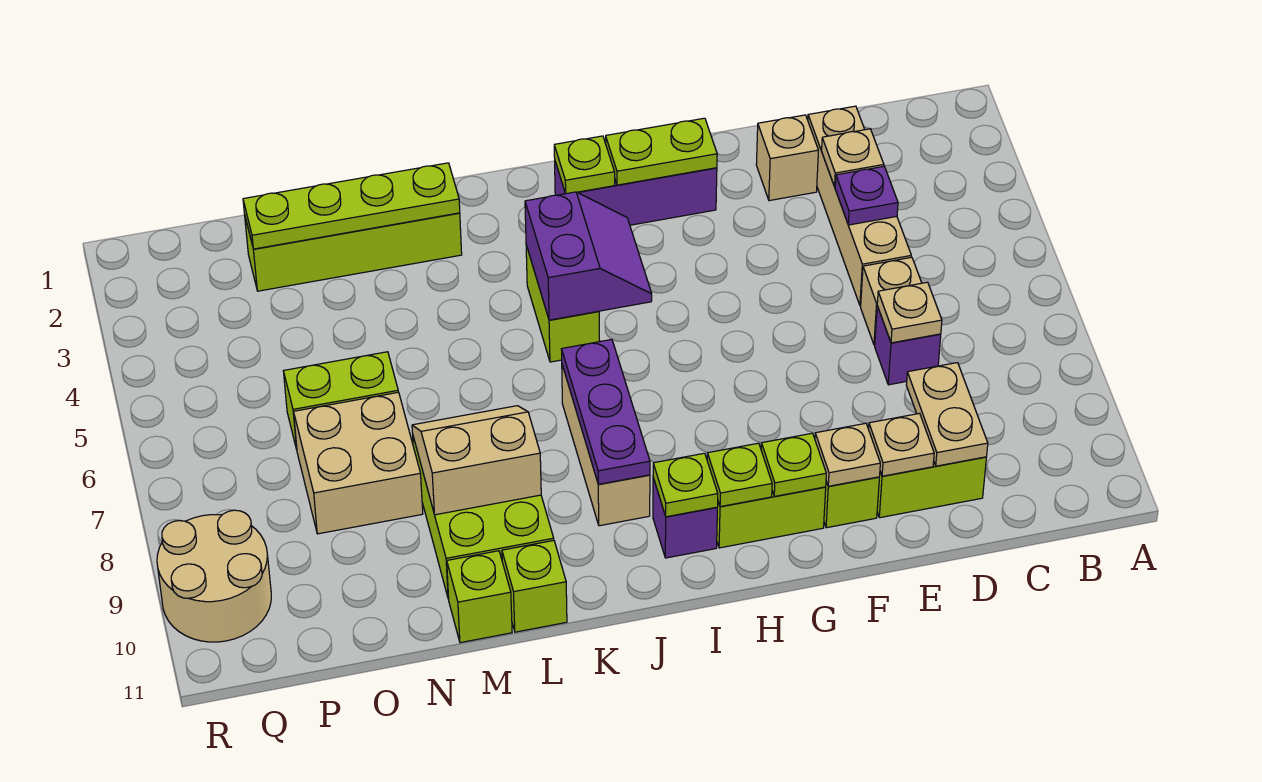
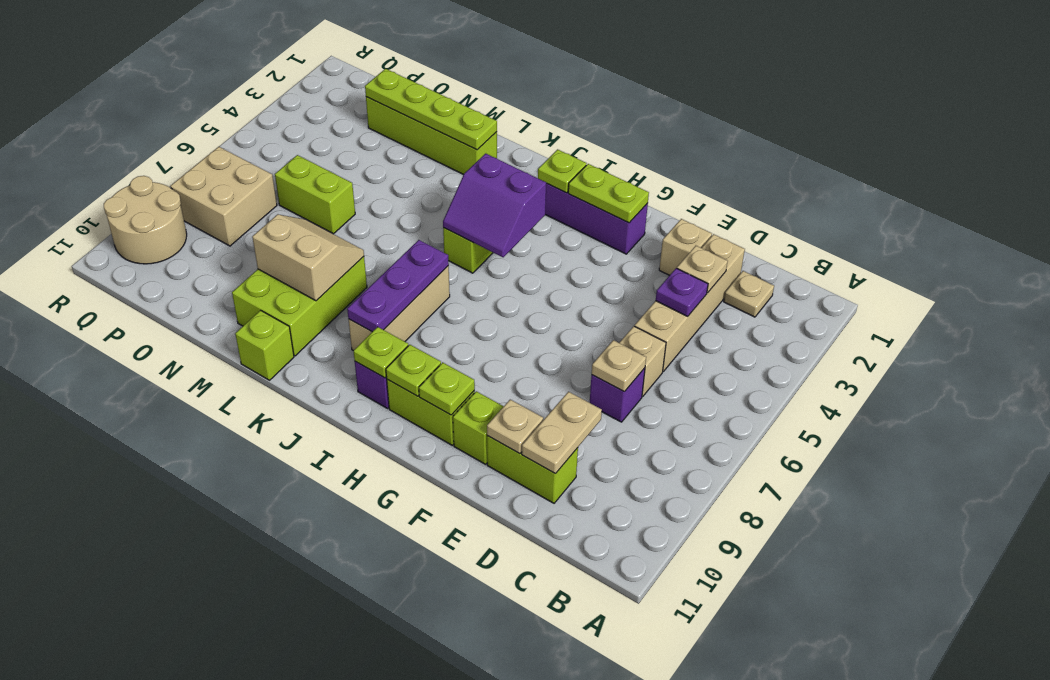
tan plate F10 level 2 -> tan plate C2 level 1
purple slope I4:J5 level 2 top J -> purple slope I4:J5 level 2 top 4
lime brick M11 level 1 -> none
tan brick N7:O8 level 1 -> tan brick P7:Q8 level 1

